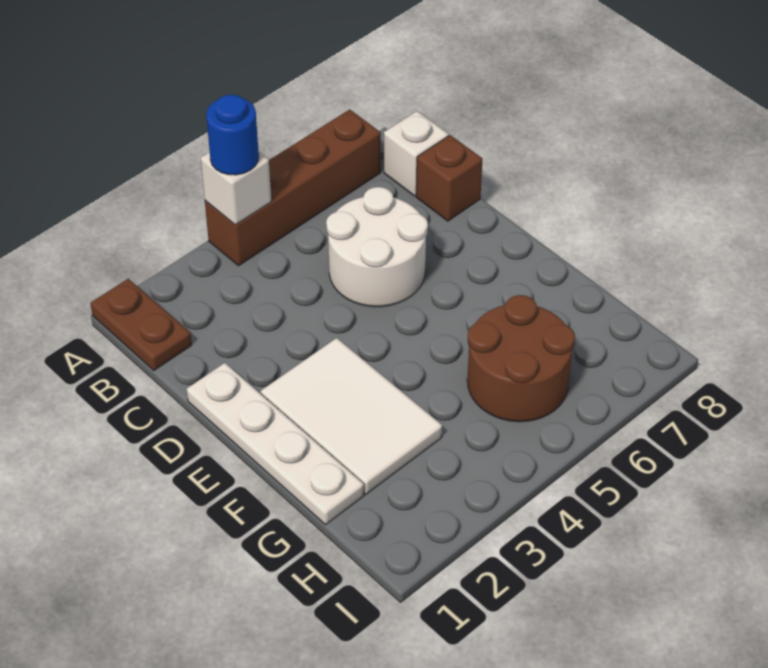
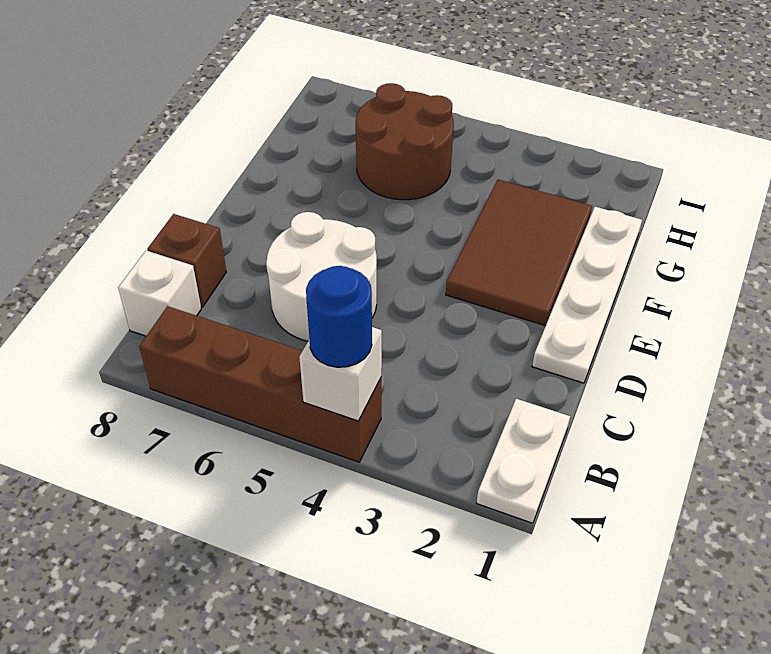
brown plate A1:B1 level 1 -> white plate A1:B1 level 1
white tile E2:G3 level 1 -> brown tile E2:G3 level 1

